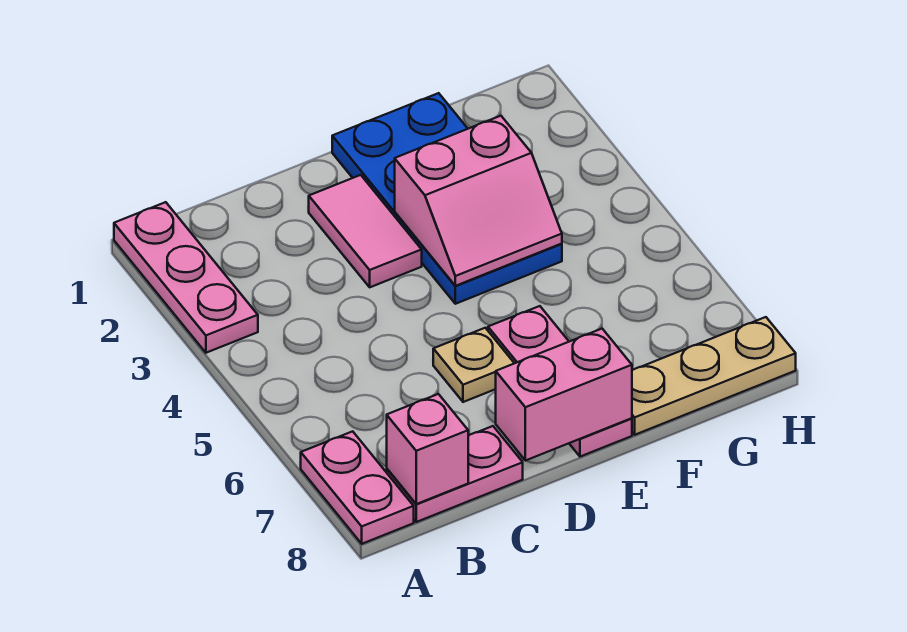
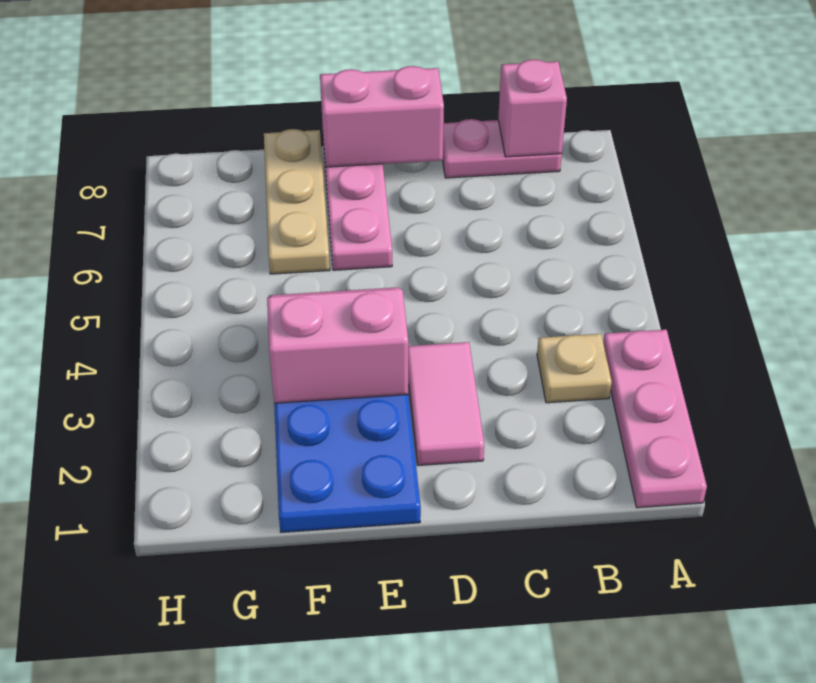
pink plate A7:A8 level 1 -> none
tan plate D6 level 1 -> tan plate B3 level 1
tan plate F8:H8 level 1 -> tan plate F6:F8 level 1

